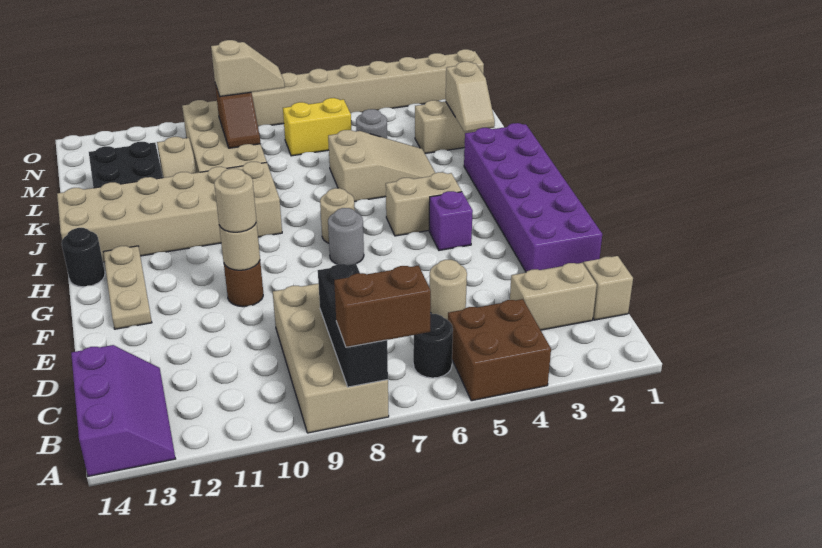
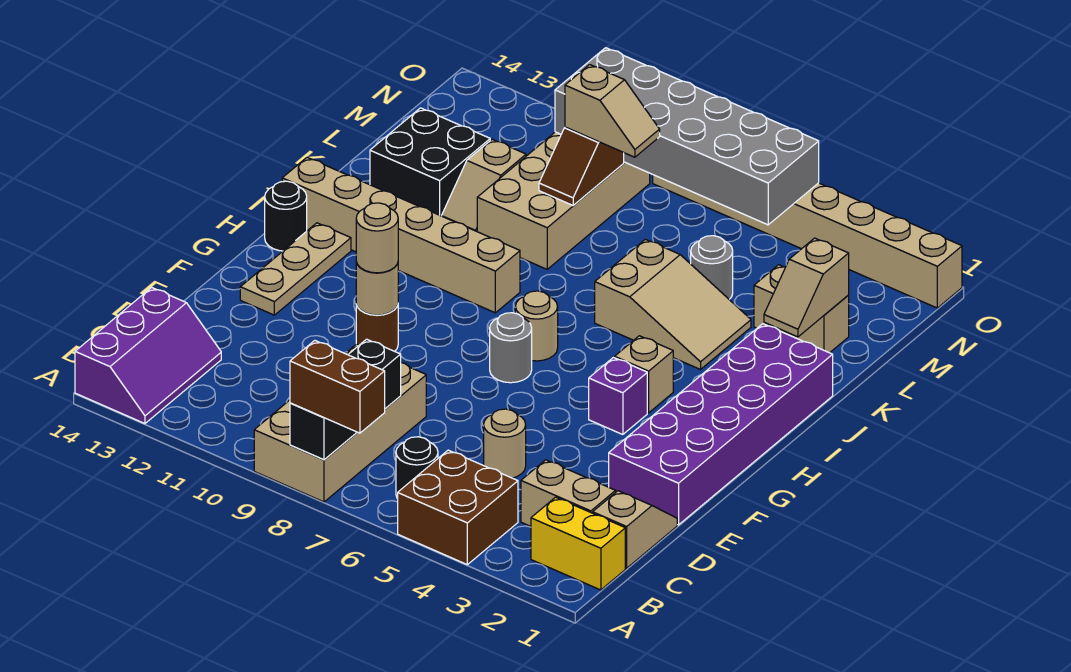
tan brick H4:H5 level 1 -> tan brick H4 level 1
tan brick I9:J14 level 1 -> tan brick I9:I14 level 1
yellow brick M6:M7 level 1 -> yellow brick B1:B2 level 1
none -> grey brick N5:O10 level 2

